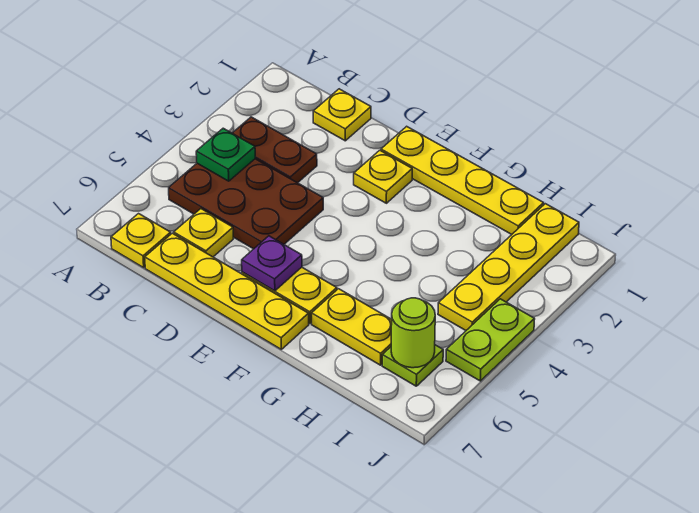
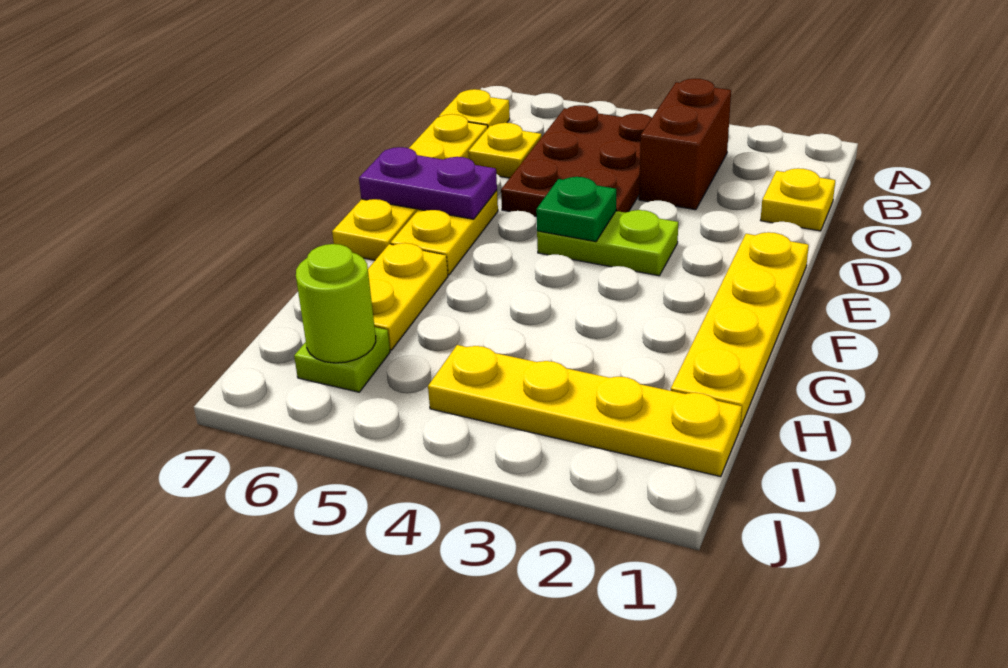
brown plate B3:C3 level 1 -> brown brick B3:C3 level 1
green plate B4 level 2 -> green plate E4 level 2
yellow plate E2 level 1 -> none
purple plate E6 level 2 -> purple plate E6:E7 level 2
lime plate J4:J5 level 1 -> lime plate E3:E4 level 1

